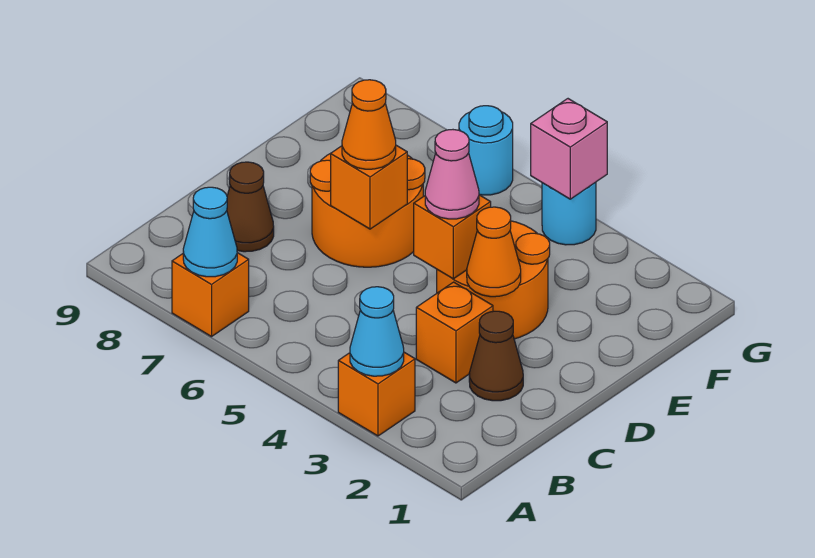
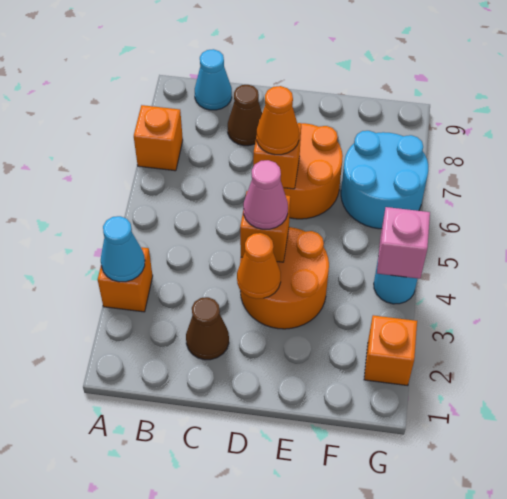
cyan cone A7 level 2 -> cyan cone B9 level 1
orange brick C3 level 1 -> orange brick G2 level 1
cyan round brick G6 level 1 -> cyan round brick F6:G7 level 1

